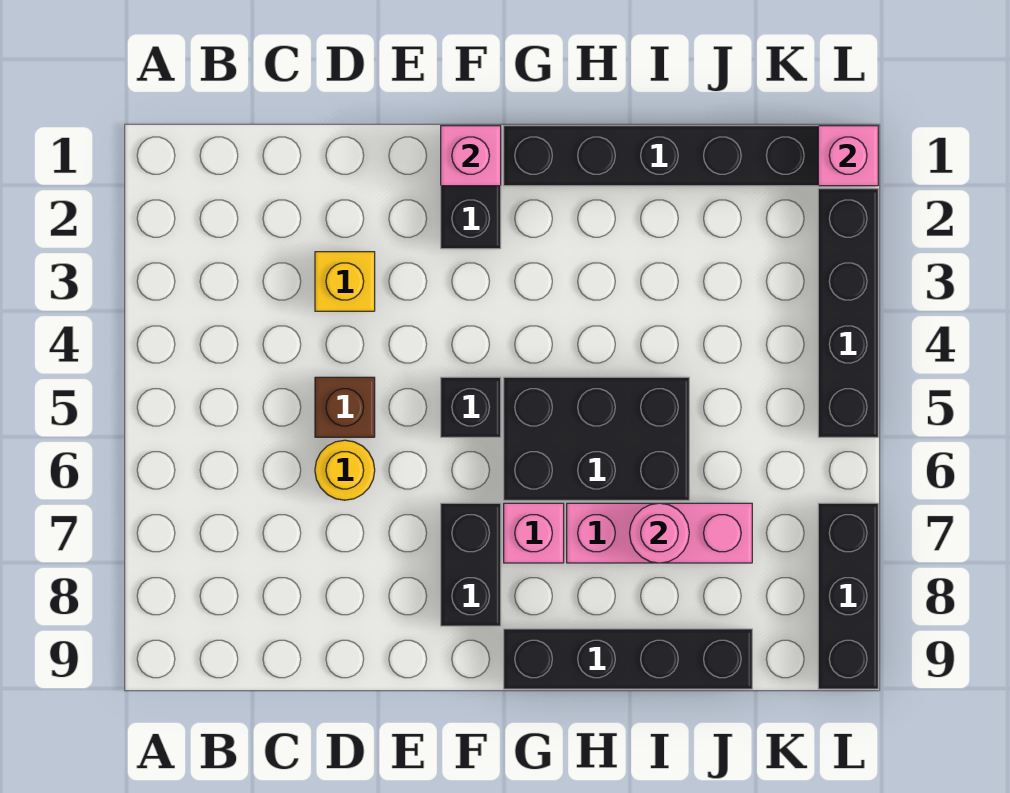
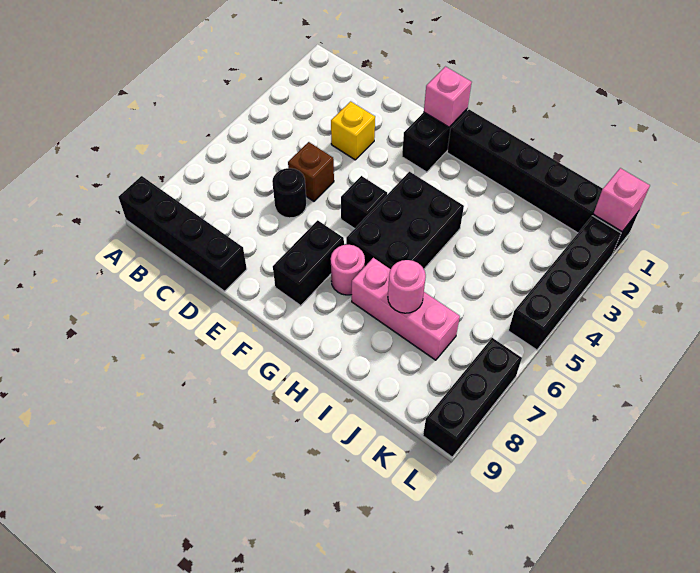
yellow round brick D6 level 1 -> black round brick D6 level 1
black brick G5:I6 level 1 -> black brick G4:H6 level 1
pink brick G7 level 1 -> pink round brick G7 level 1
black brick G9:J9 level 1 -> black brick A9:D9 level 1

